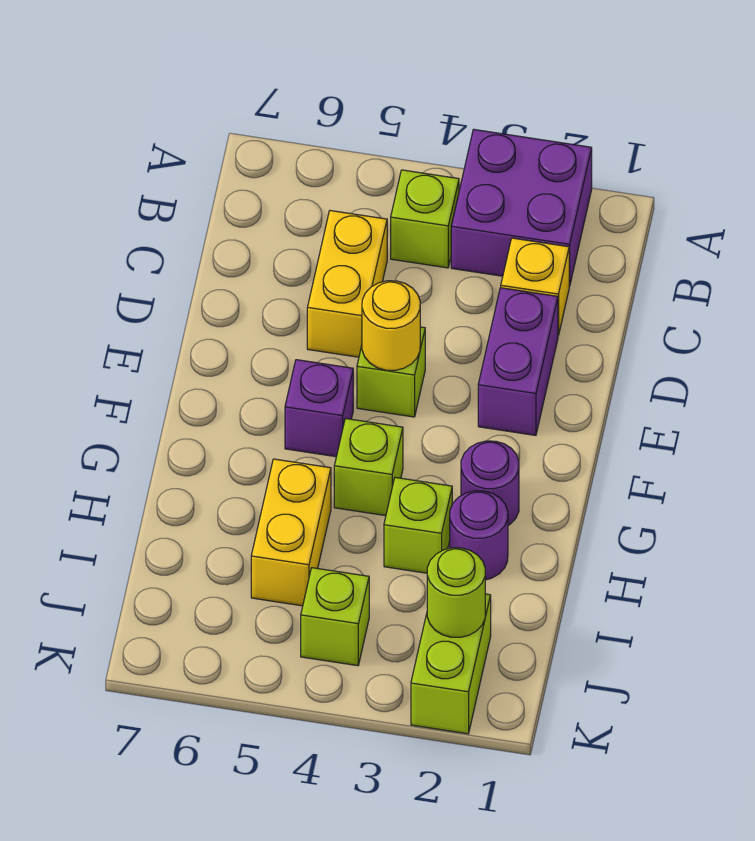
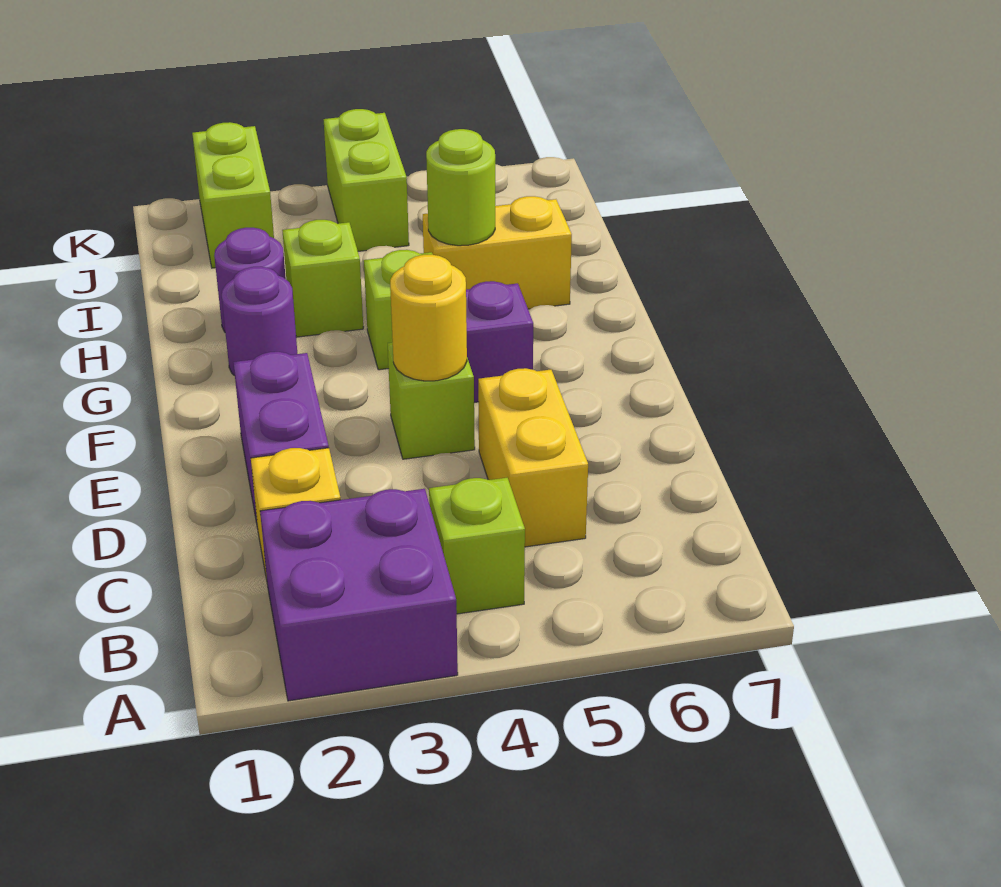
yellow brick H5:I5 level 1 -> yellow brick H5:H6 level 1
lime round brick J2 level 2 -> lime round brick H5 level 2
lime brick J4 level 1 -> lime brick J4:K4 level 1

